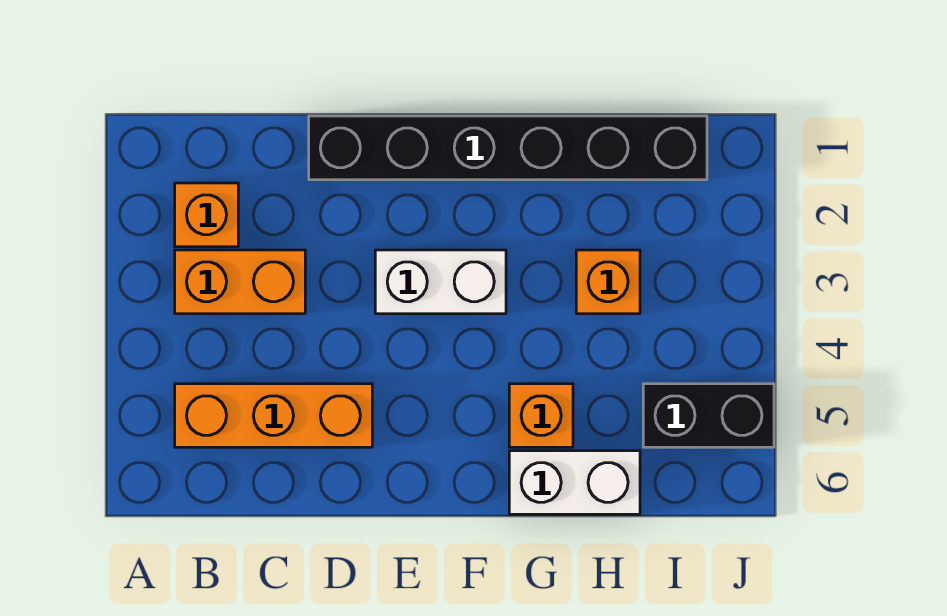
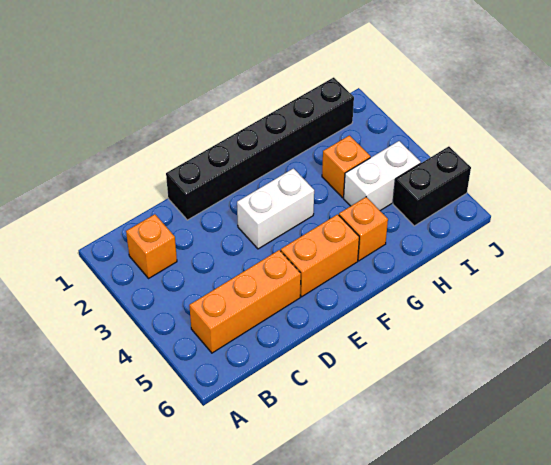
orange brick B3:C3 level 1 -> orange brick E5:F5 level 1
white brick G6:H6 level 1 -> white brick H4:I4 level 1

